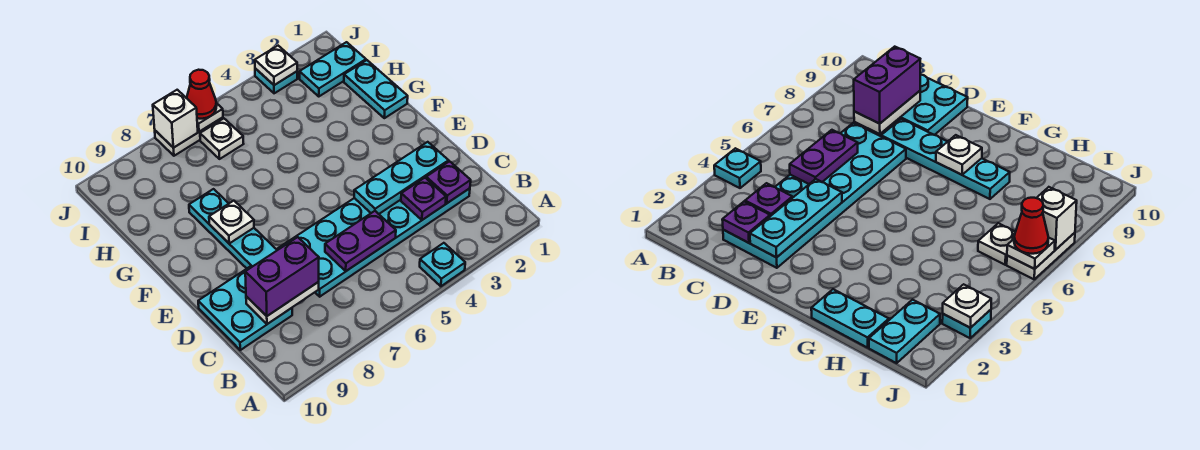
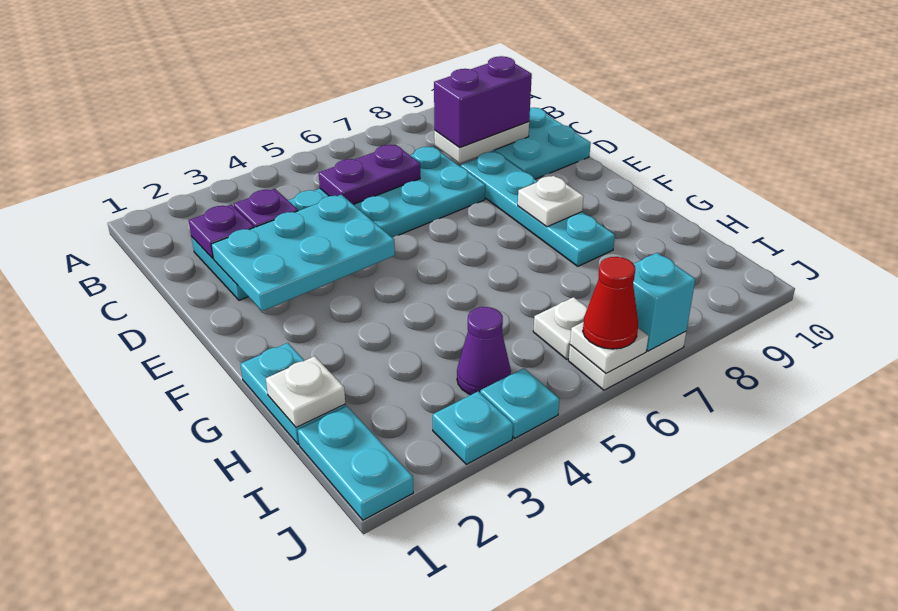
cyan plate A4 level 1 -> cyan plate J4 level 1
cyan plate D2:D4 level 2 -> cyan plate D2:E4 level 2
cyan plate I1:I2 level 1 -> cyan plate I1:J1 level 1
none -> purple cone I4 level 1
white plate J3 level 2 -> white plate H1 level 2
white brick J7 level 2 -> cyan brick J7 level 2

